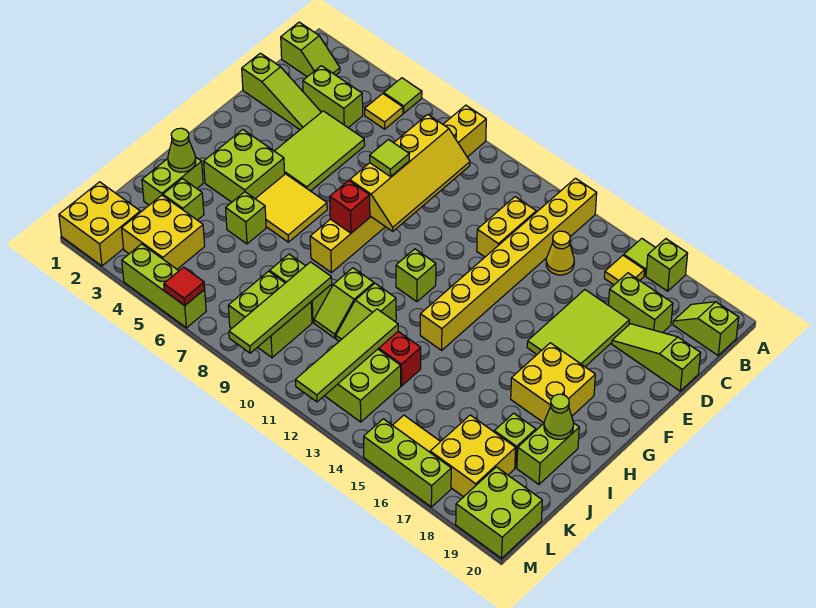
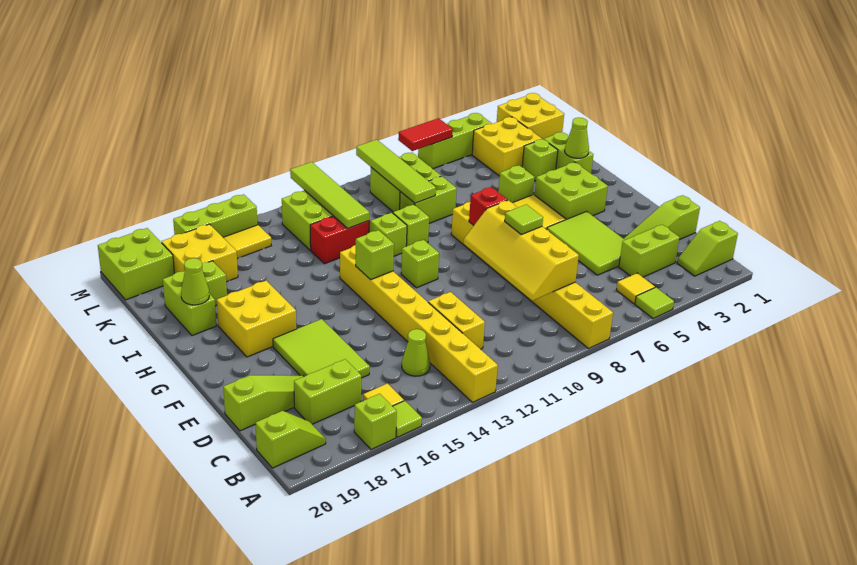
yellow cone C14 level 1 -> lime cone C14 level 1
none -> lime brick G13 level 2
red tile M6 level 2 -> red tile M6:M7 level 2

